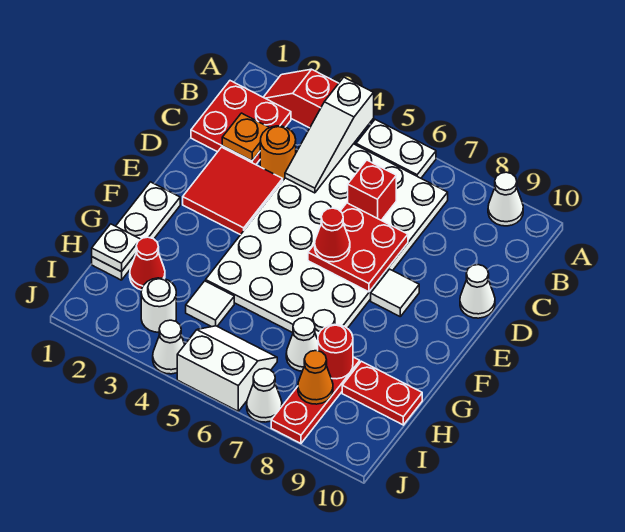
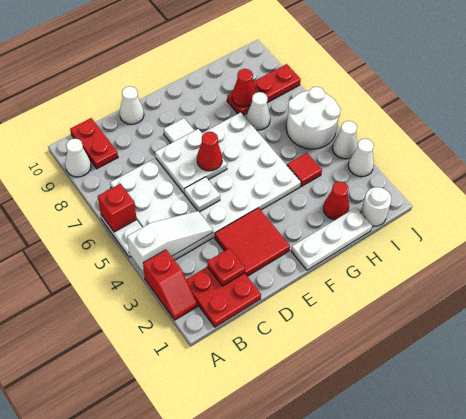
orange plate C2 level 2 -> red plate C2 level 2
orange round brick C3 level 1 -> none
red brick C6 level 2 -> red brick A6 level 2
red plate D6:E7 level 2 -> white plate D6:E7 level 2
white plate H1 level 2 -> white plate D5 level 2
white tile H4 level 1 -> red tile H4 level 1
red round brick H8 level 2 -> red cone H8 level 2
red plate H9:H10 level 1 -> red plate B9:B10 level 1
white round brick I3 level 1 -> white round brick I1 level 1
white slope I5:J6 level 1 top J -> white round brick I5:J6 level 1
orange cone I8 level 2 -> none
white cone J7 level 1 -> white cone J3 level 1

